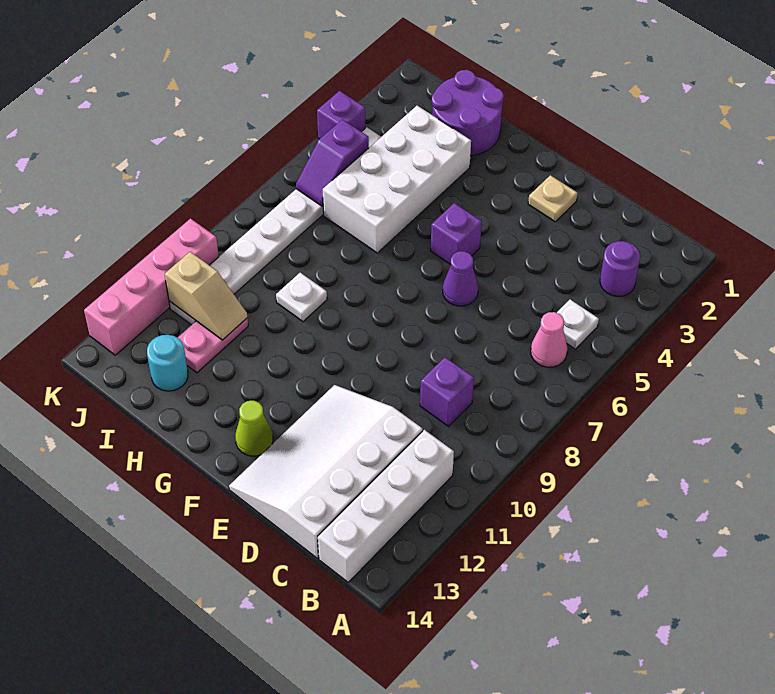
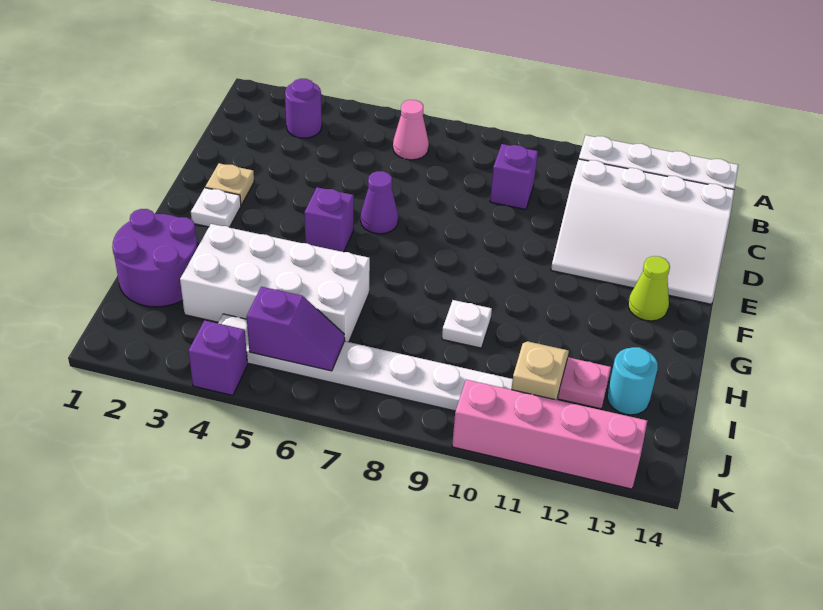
white plate B5 level 1 -> white plate F2 level 1

